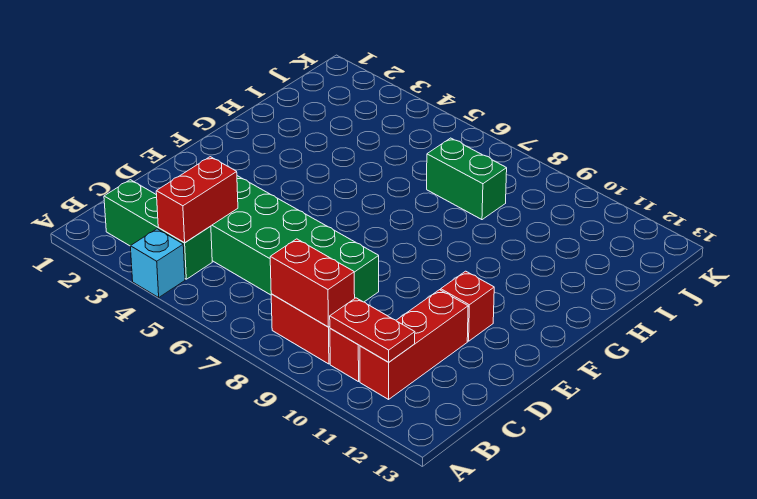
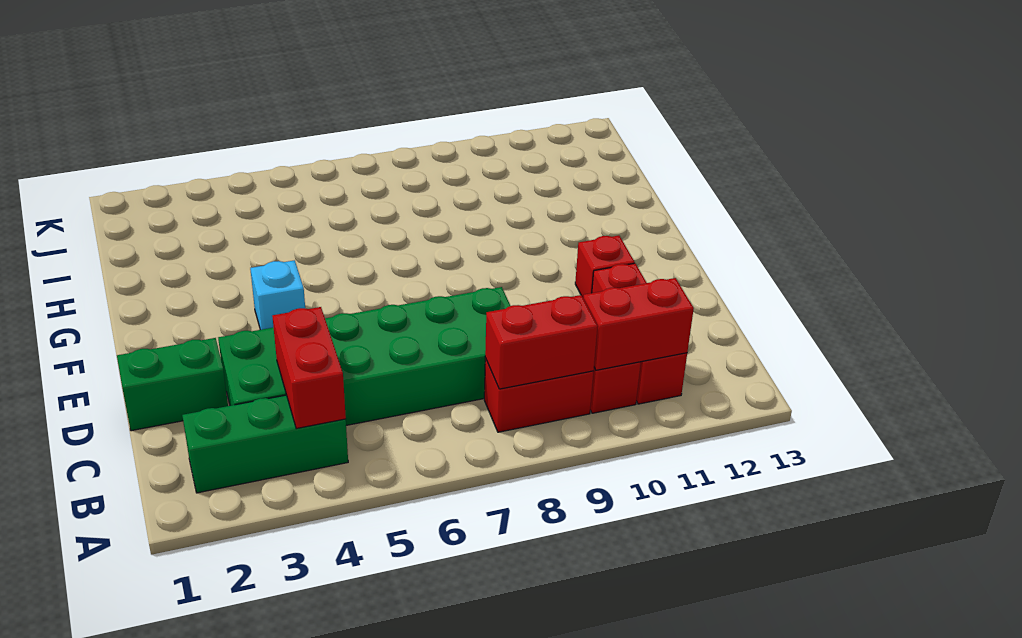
cyan brick A4 level 1 -> cyan brick F4 level 1
red plate B10:B11 level 2 -> red brick B10:B11 level 2
green brick I7:I8 level 1 -> green brick D1:D2 level 1

